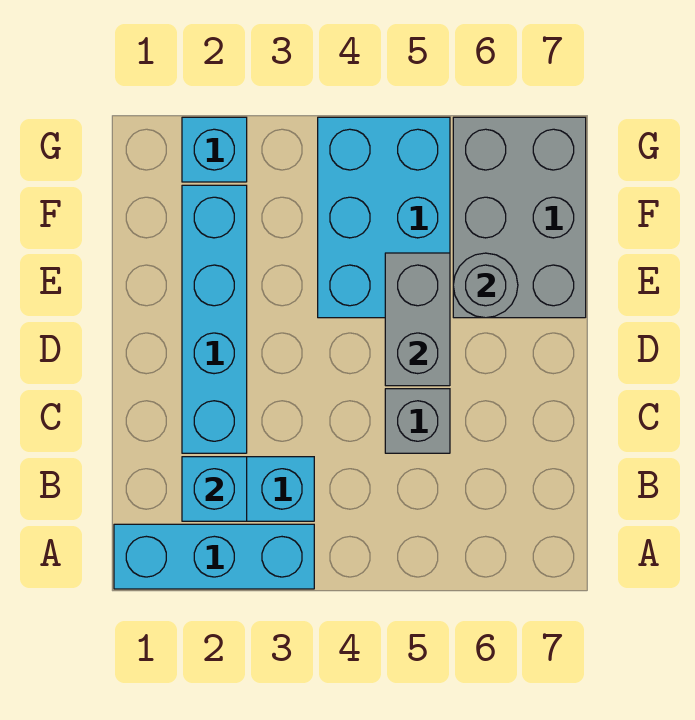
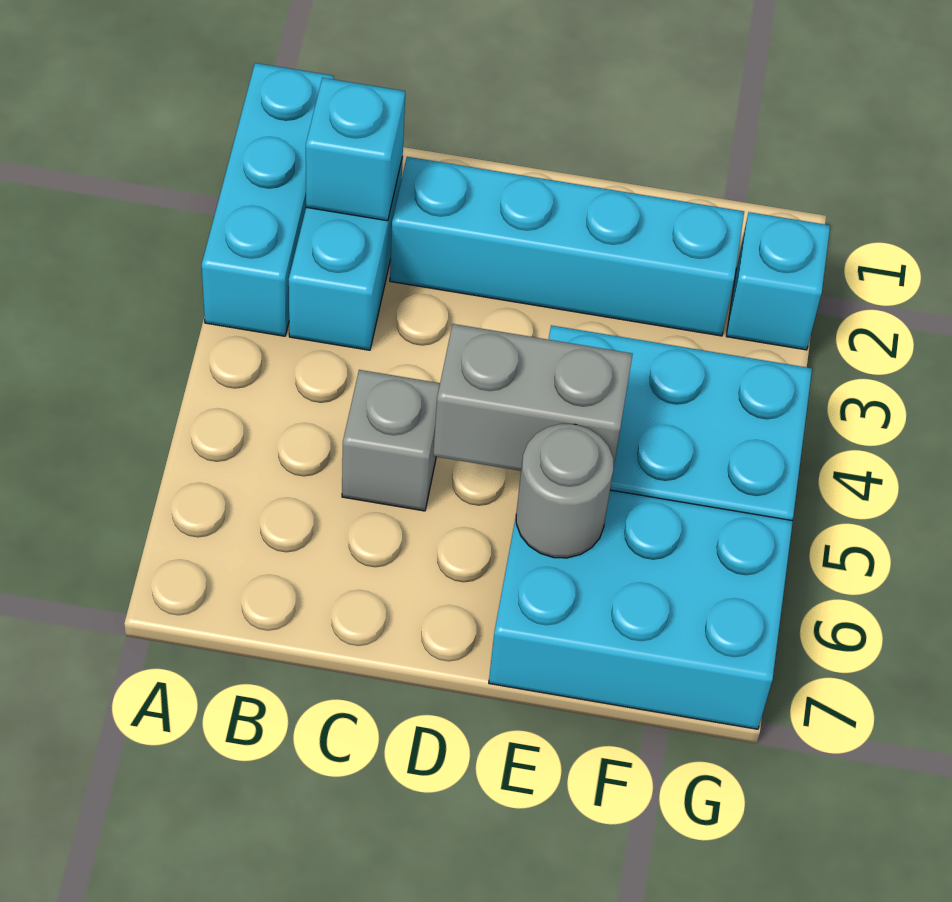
grey brick E6:G7 level 1 -> cyan brick E6:G7 level 1

